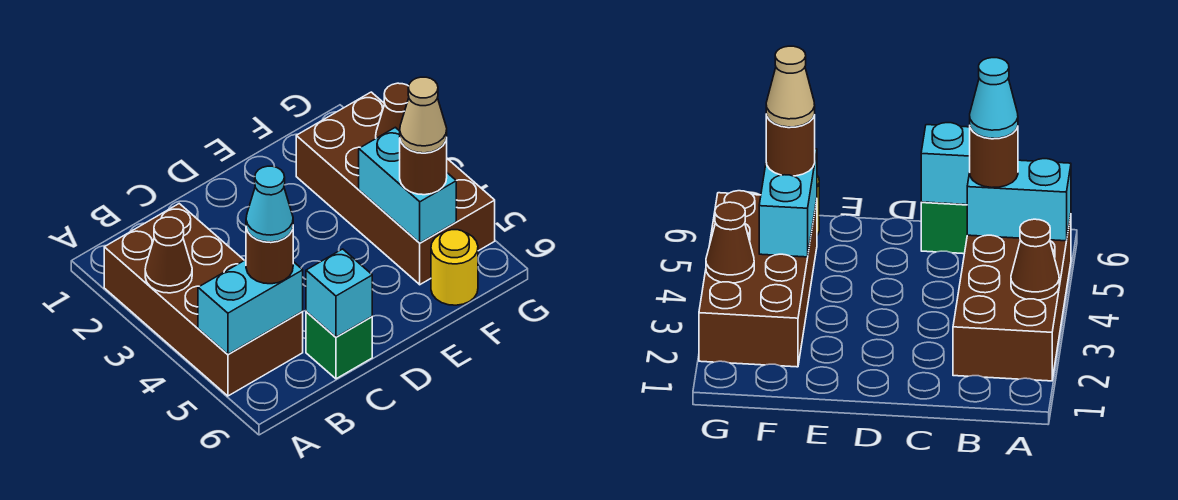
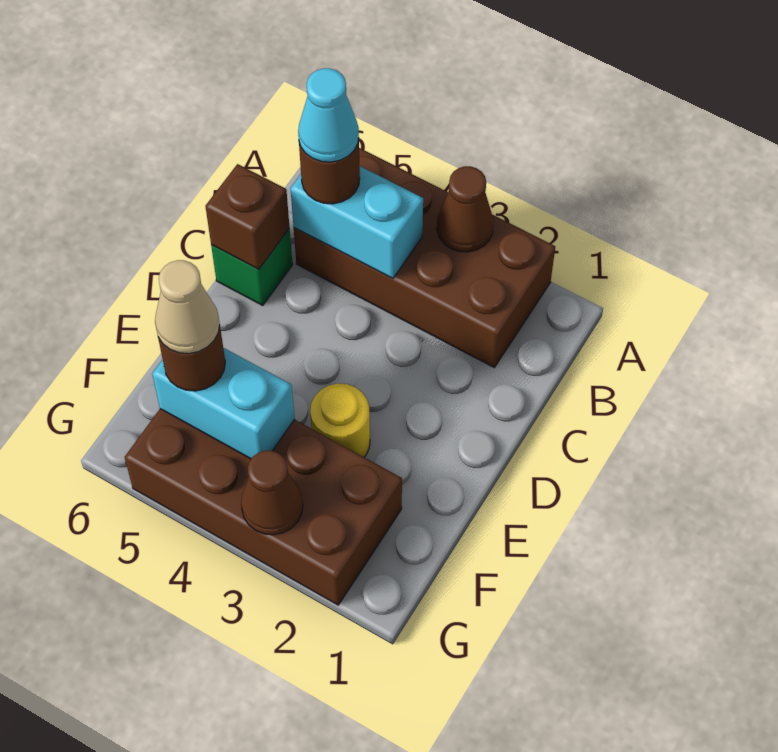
cyan brick A5:B5 level 2 -> cyan brick B4:B5 level 2
cyan brick C6 level 2 -> brown brick C6 level 2
yellow round brick F6 level 1 -> yellow round brick E3 level 1

